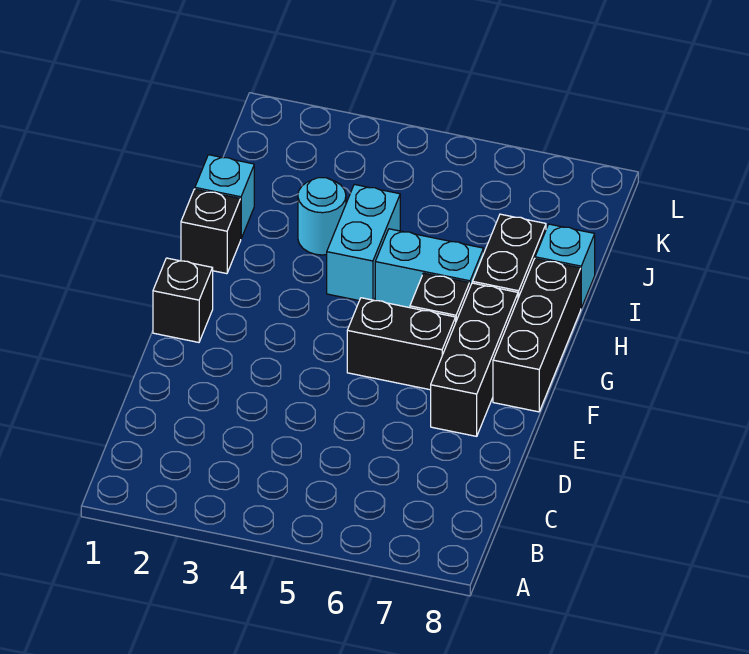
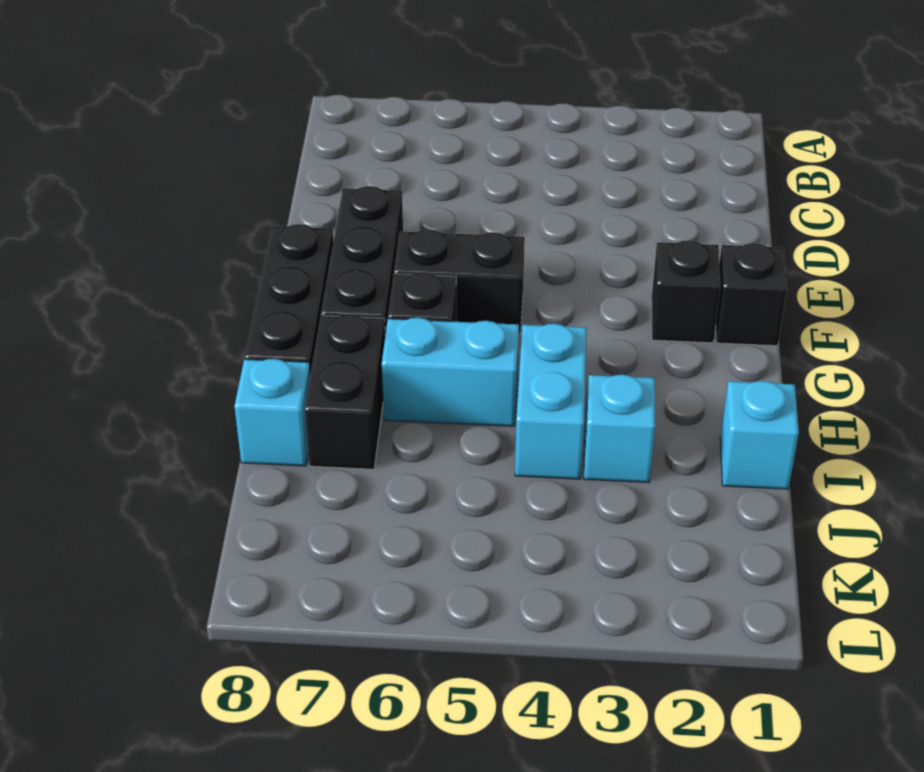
black brick H1 level 1 -> black brick F2 level 1
cyan round brick I3 level 1 -> cyan brick I3 level 1

